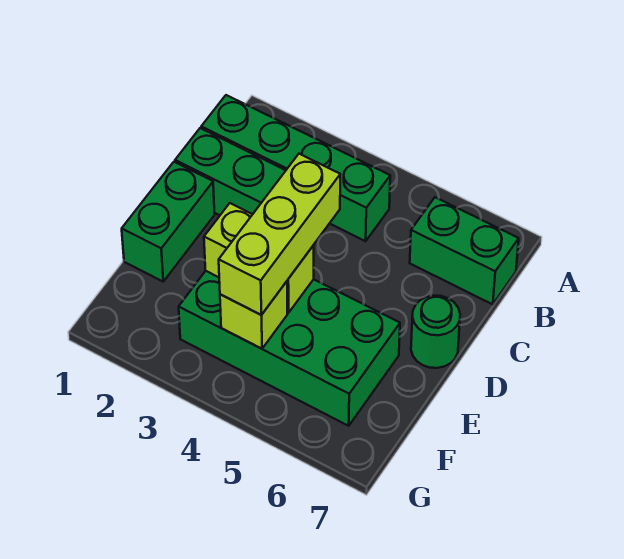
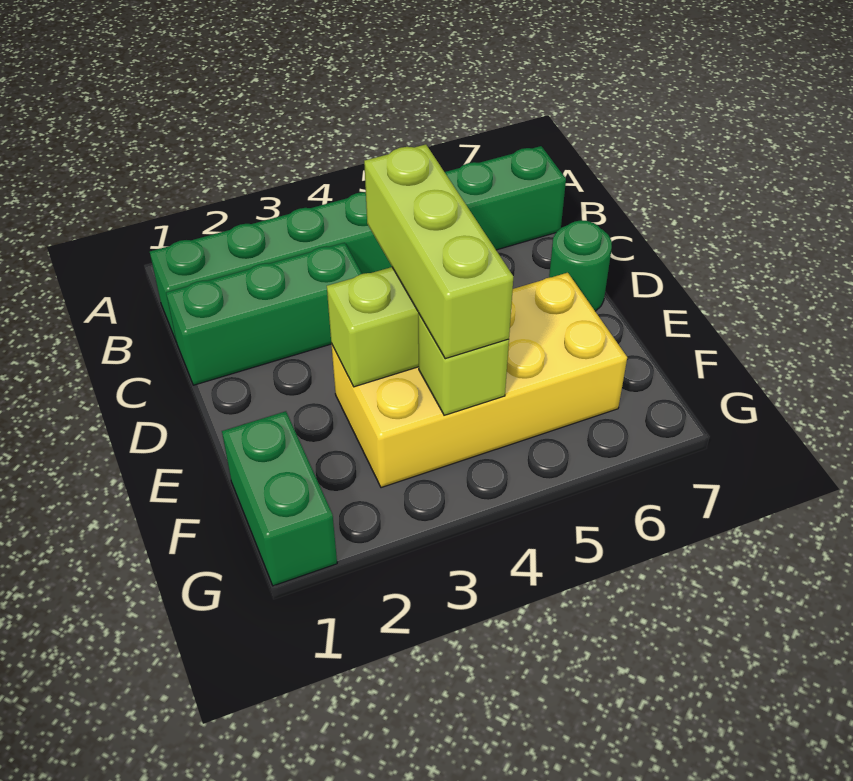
green brick D1:E1 level 1 -> green brick F1:G1 level 1
green brick E3:F6 level 1 -> yellow brick E3:F6 level 1

